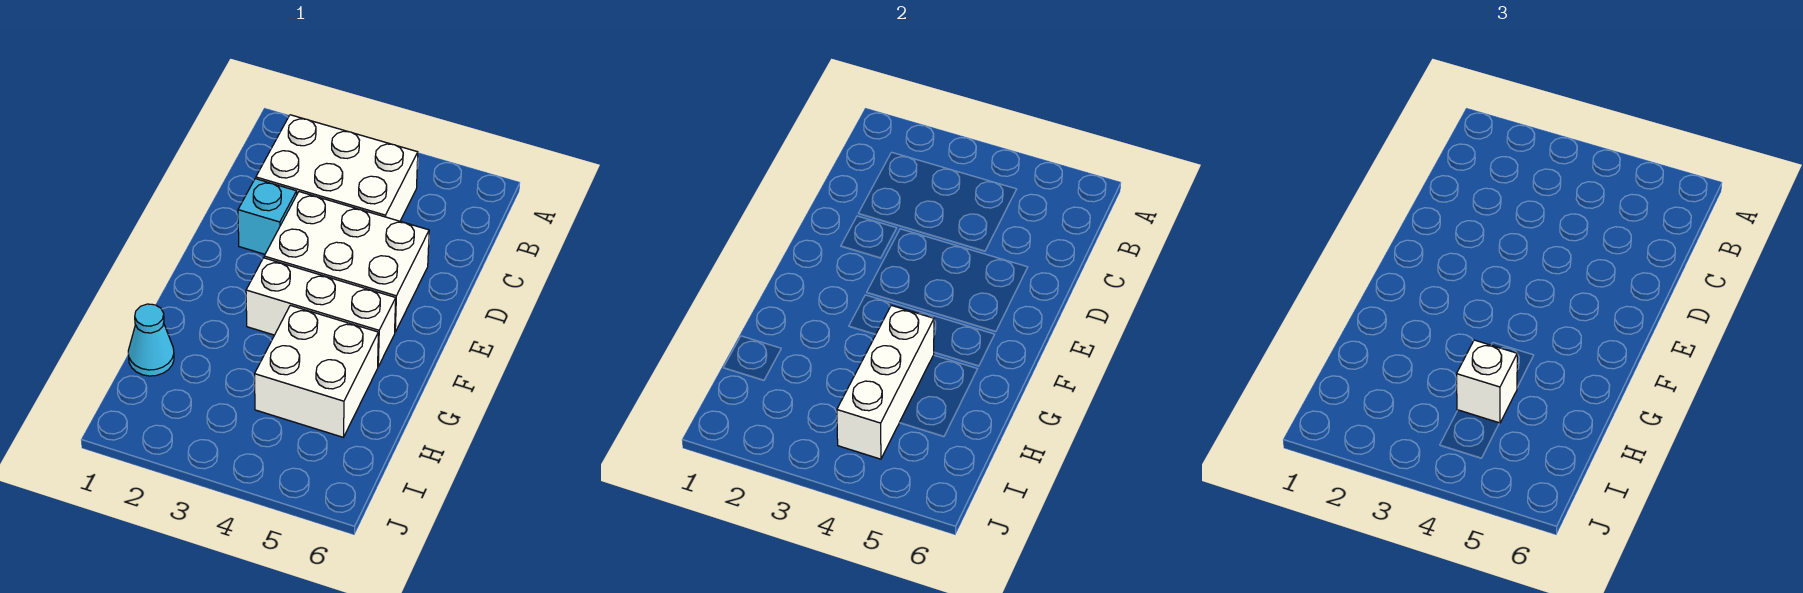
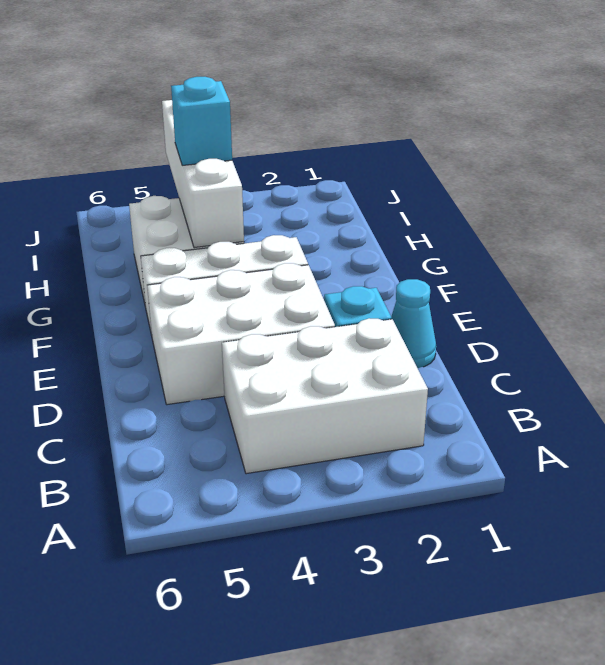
white brick G4:I4 level 2 -> white brick G4:J4 level 2
cyan cone H1 level 1 -> cyan cone D1 level 1
white brick H4 level 3 -> cyan brick H4 level 3

